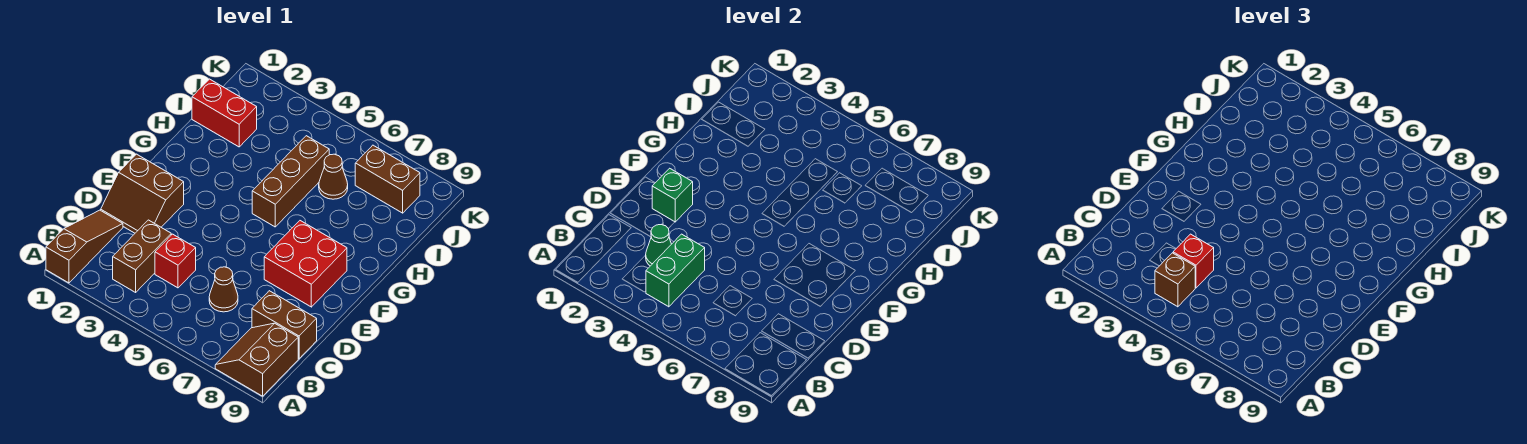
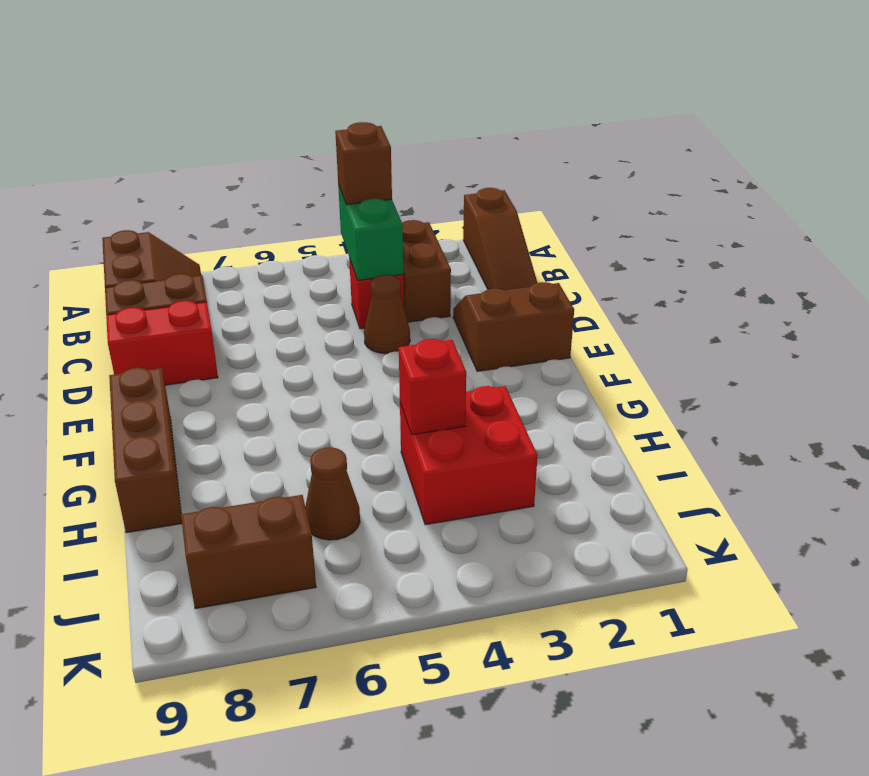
green cone C3 level 2 -> none
red brick C4 level 3 -> red brick H4 level 2
brown cone C6 level 1 -> brown cone D4 level 1
green brick E2 level 2 -> none
red brick E7:F8 level 1 -> red brick H3:I4 level 1
brown brick G5:I5 level 1 -> brown brick F9:H9 level 1
red brick I1:I2 level 1 -> red brick D8:D9 level 1

